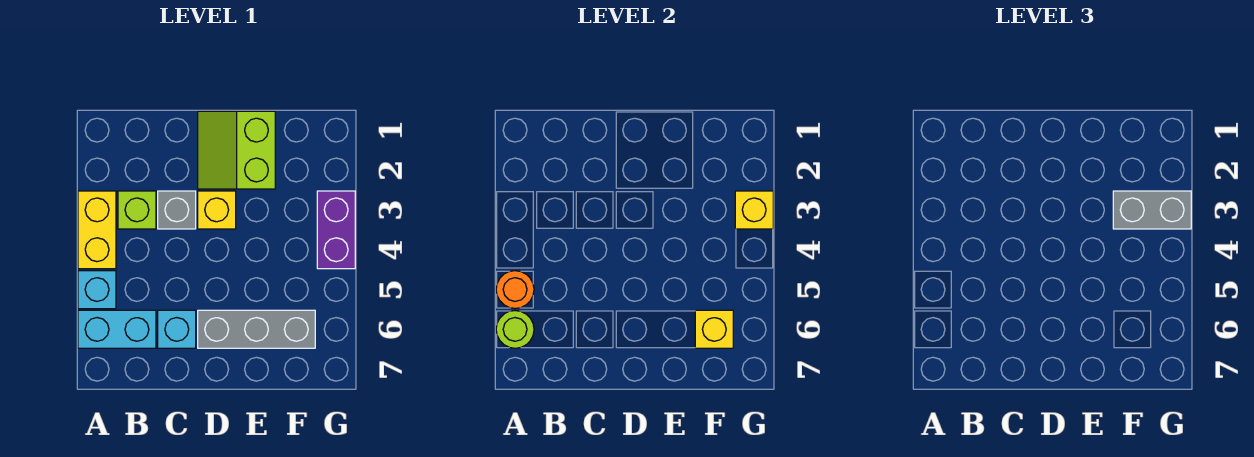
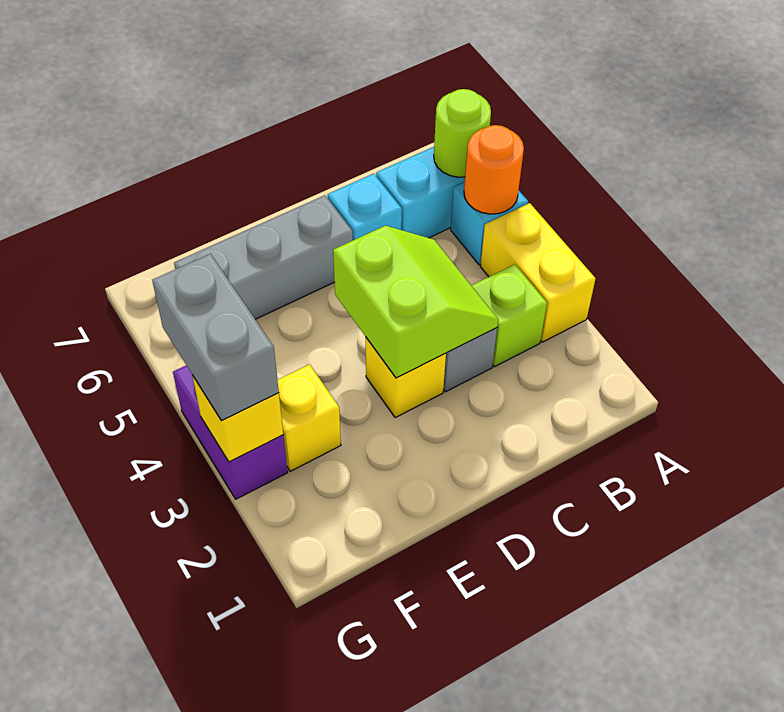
lime slope D1:E2 level 1 top E -> lime slope C3:D4 level 2 top D
grey brick F3:G3 level 3 -> grey brick G3:G4 level 3
yellow brick F6 level 2 -> yellow brick F3 level 1

